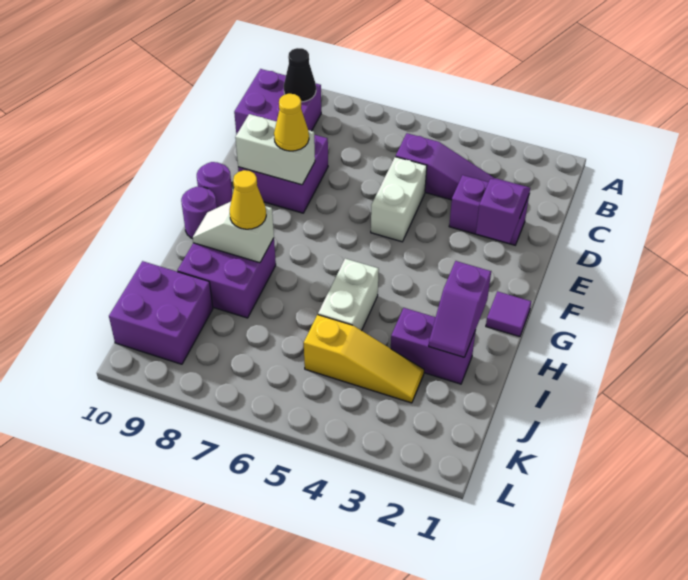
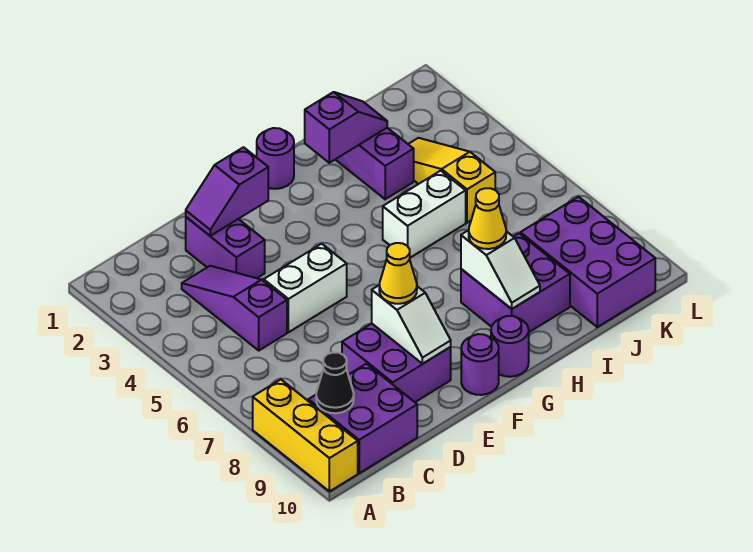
none -> yellow brick A8:A10 level 1
white brick E8:E9 level 2 -> white slope E8:E9 level 2 top 8
purple tile G1 level 1 -> purple round brick G1 level 1
purple brick J9:K10 level 1 -> purple brick J8:K10 level 1

